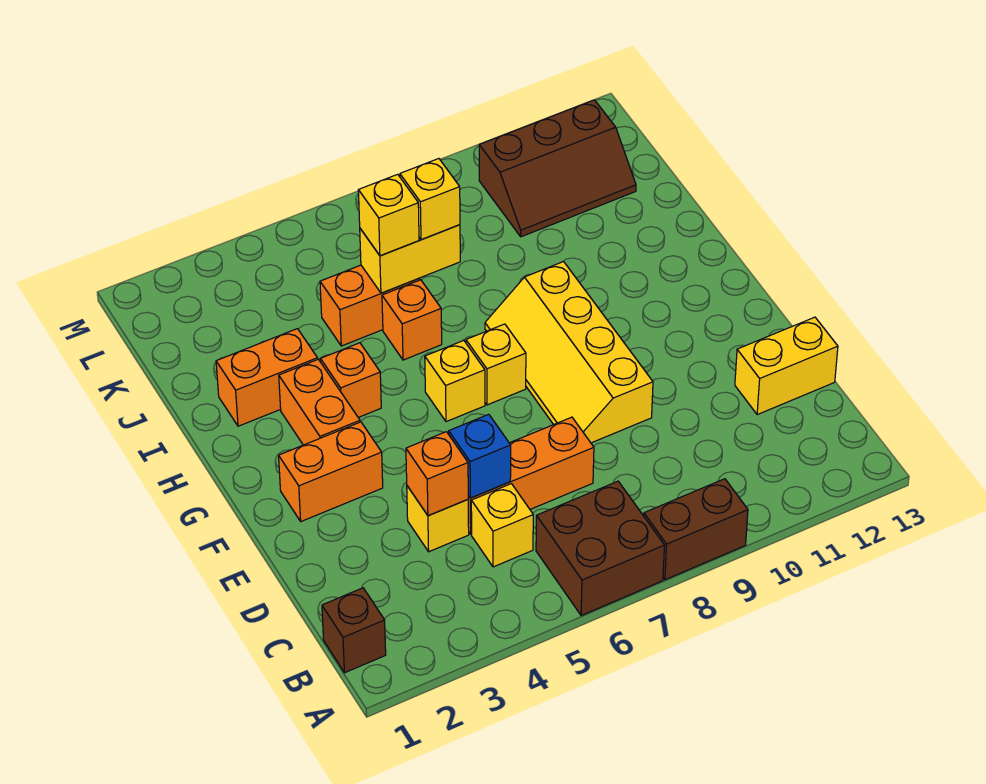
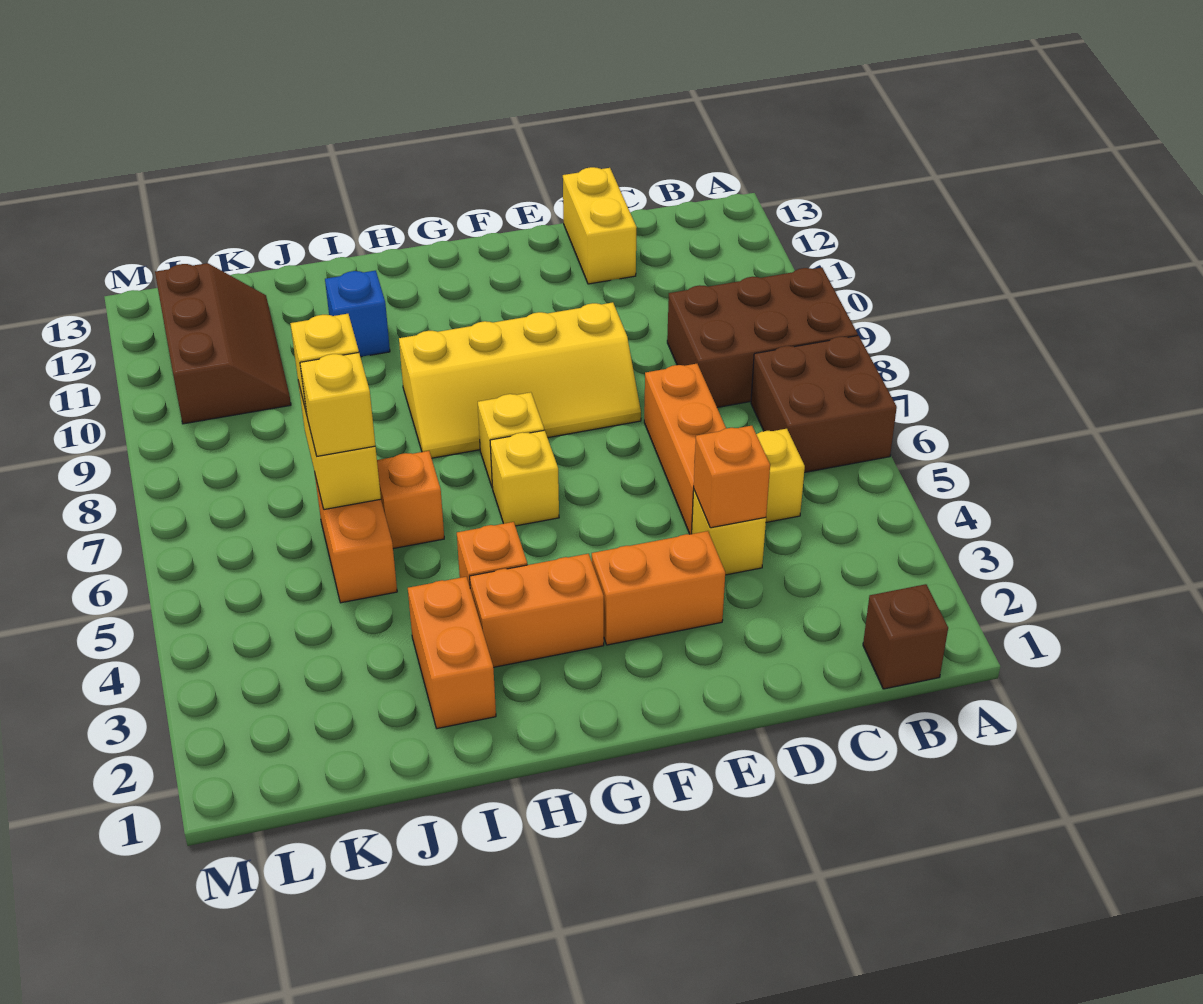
brown brick A8:A9 level 1 -> brown brick A8:C9 level 1
blue brick D5 level 2 -> blue brick I11 level 1
orange brick F2:F3 level 1 -> orange brick E3:F3 level 1

